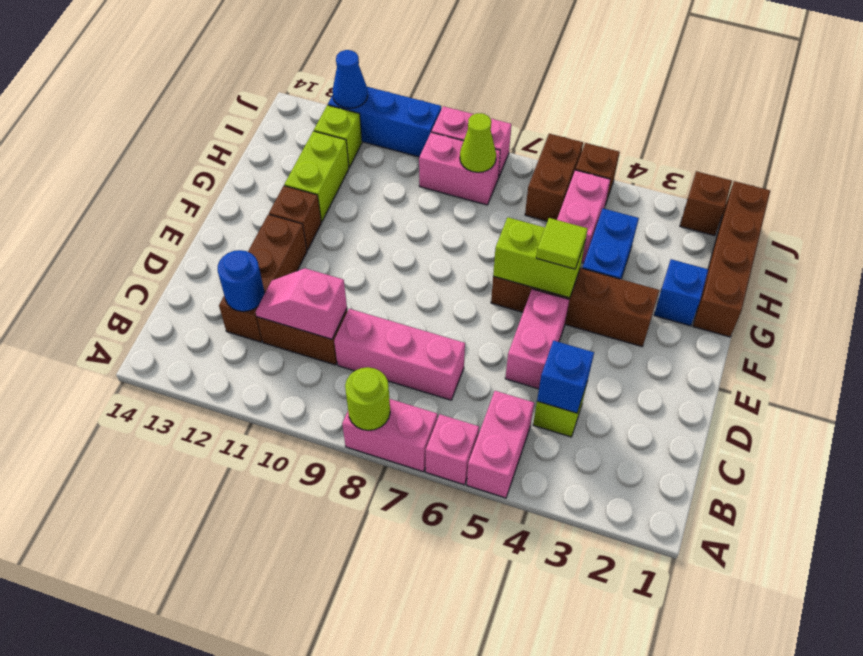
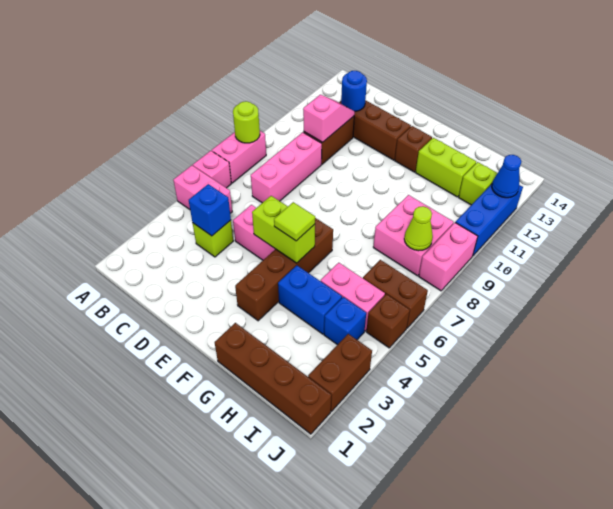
lime brick F5:F6 level 2 -> lime brick E5:F5 level 2
blue brick G2 level 1 -> blue brick I4 level 1
pink brick I8:I9 level 1 -> pink brick H8:I9 level 1
brown brick J2 level 1 -> brown brick J2:J3 level 1

